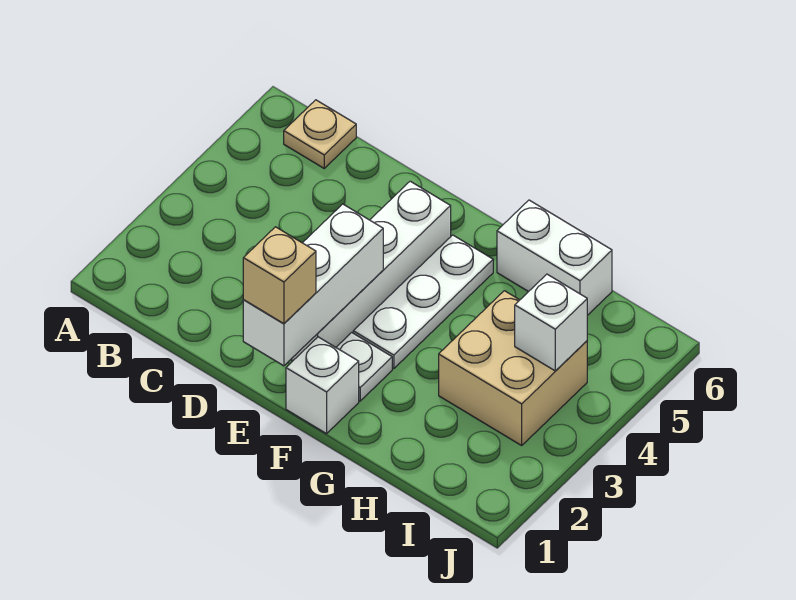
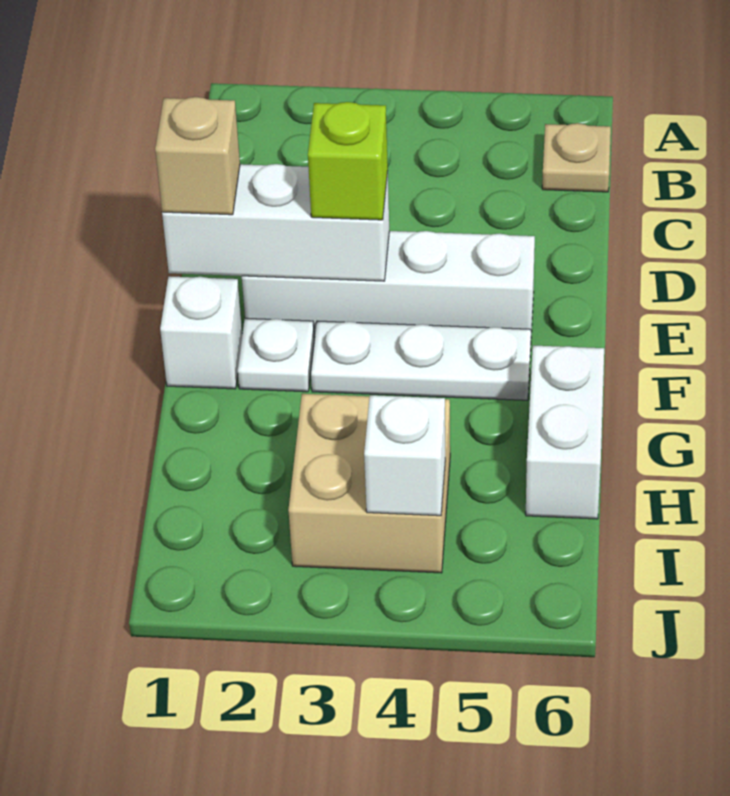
none -> lime brick E3 level 3

